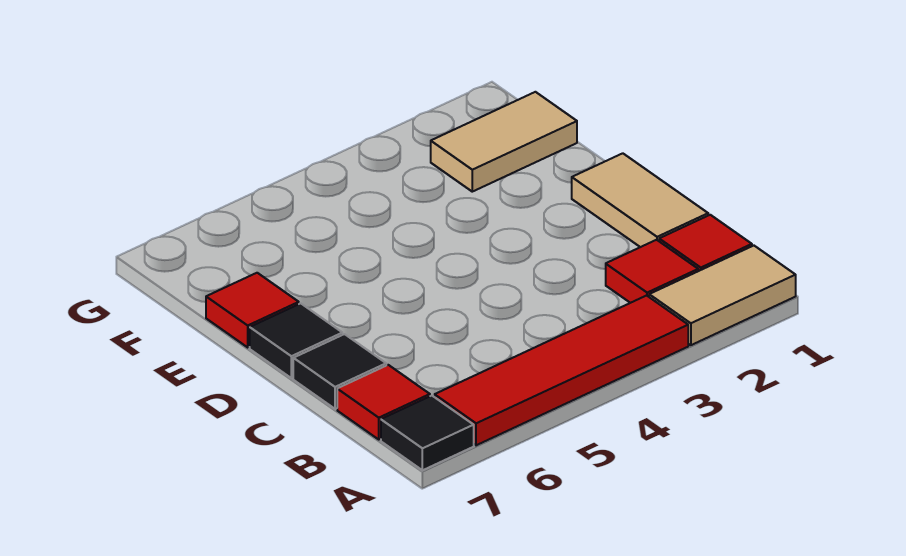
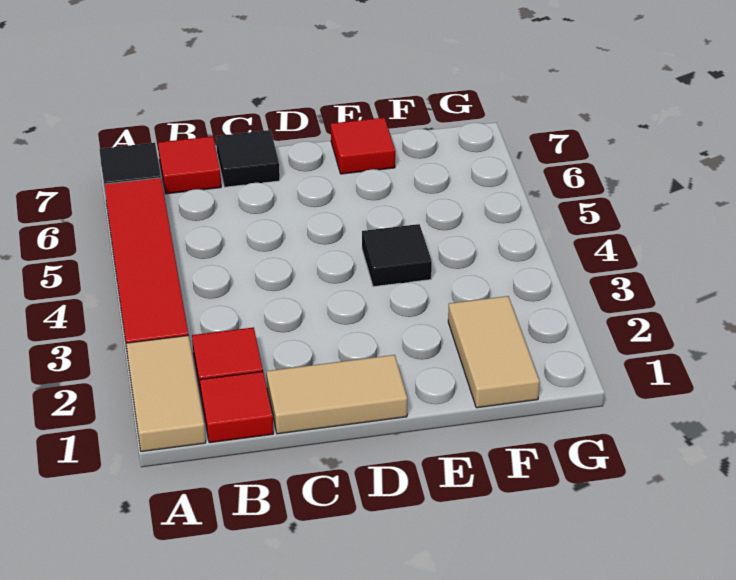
black tile D7 level 1 -> black tile E4 level 1

